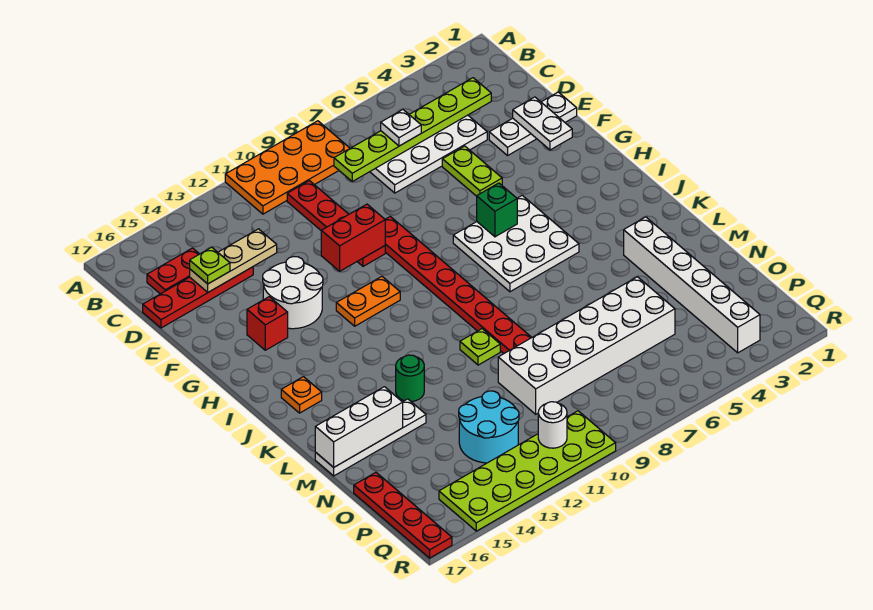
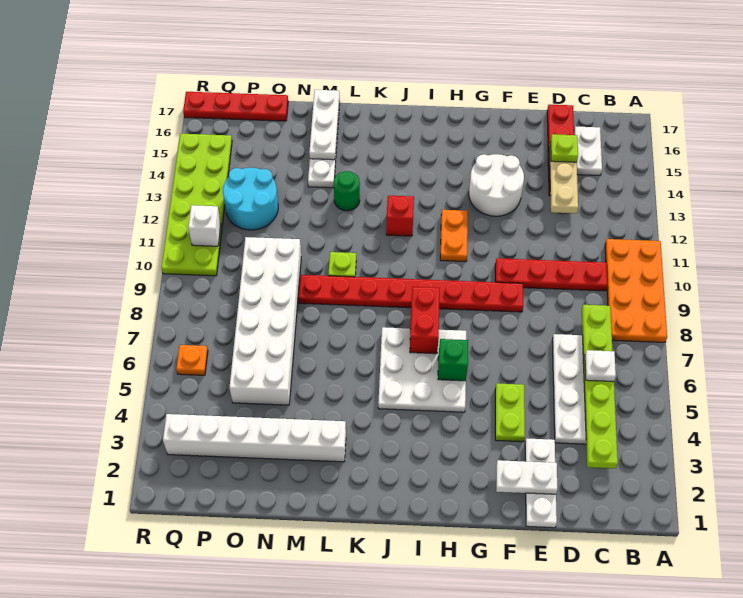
red plate C15:C16 level 1 -> white plate C15:C16 level 1
lime plate E5:F5 level 1 -> lime plate F4:F5 level 1
red brick F10:F11 level 2 -> red brick I7:I8 level 2
red brick G15 level 1 -> red brick J12 level 1
orange plate J16 level 1 -> orange plate Q6 level 1
white brick M15:M17 level 2 -> white plate M15:M17 level 2
white round brick Q11 level 2 -> white brick Q11 level 2

